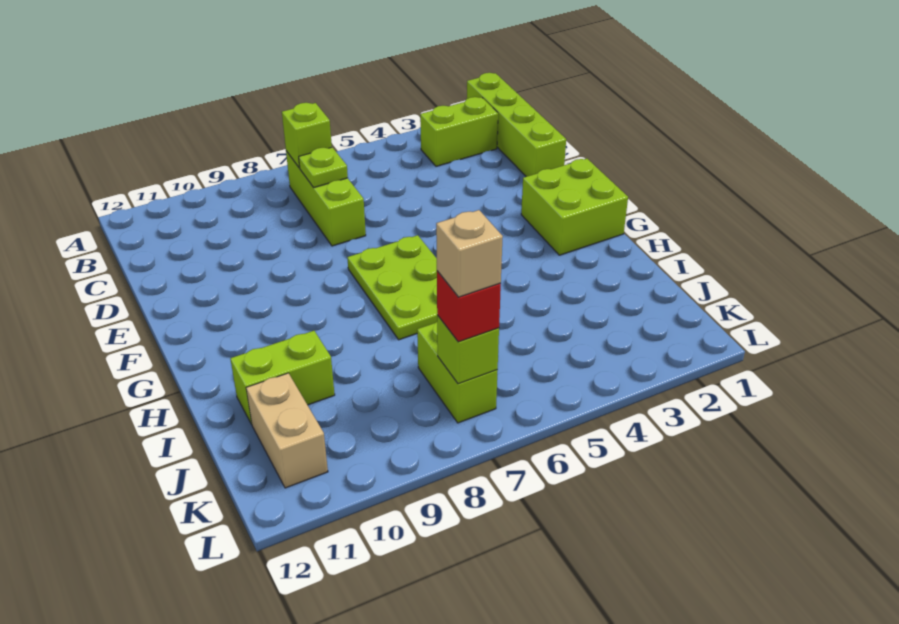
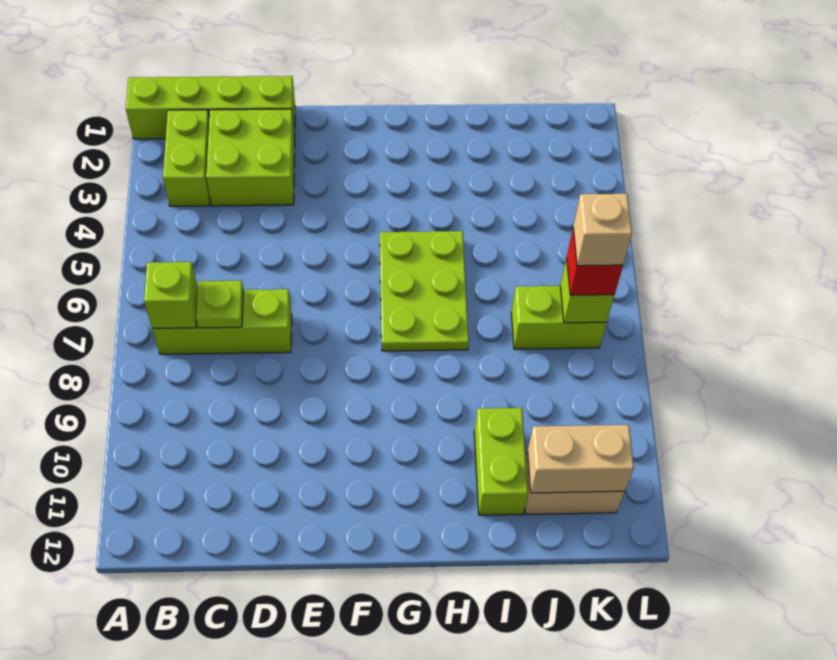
lime brick F1:G2 level 1 -> lime brick C2:D3 level 1
lime plate F6:H7 level 1 -> lime plate G5:H7 level 1
none -> tan brick J11:K11 level 2

